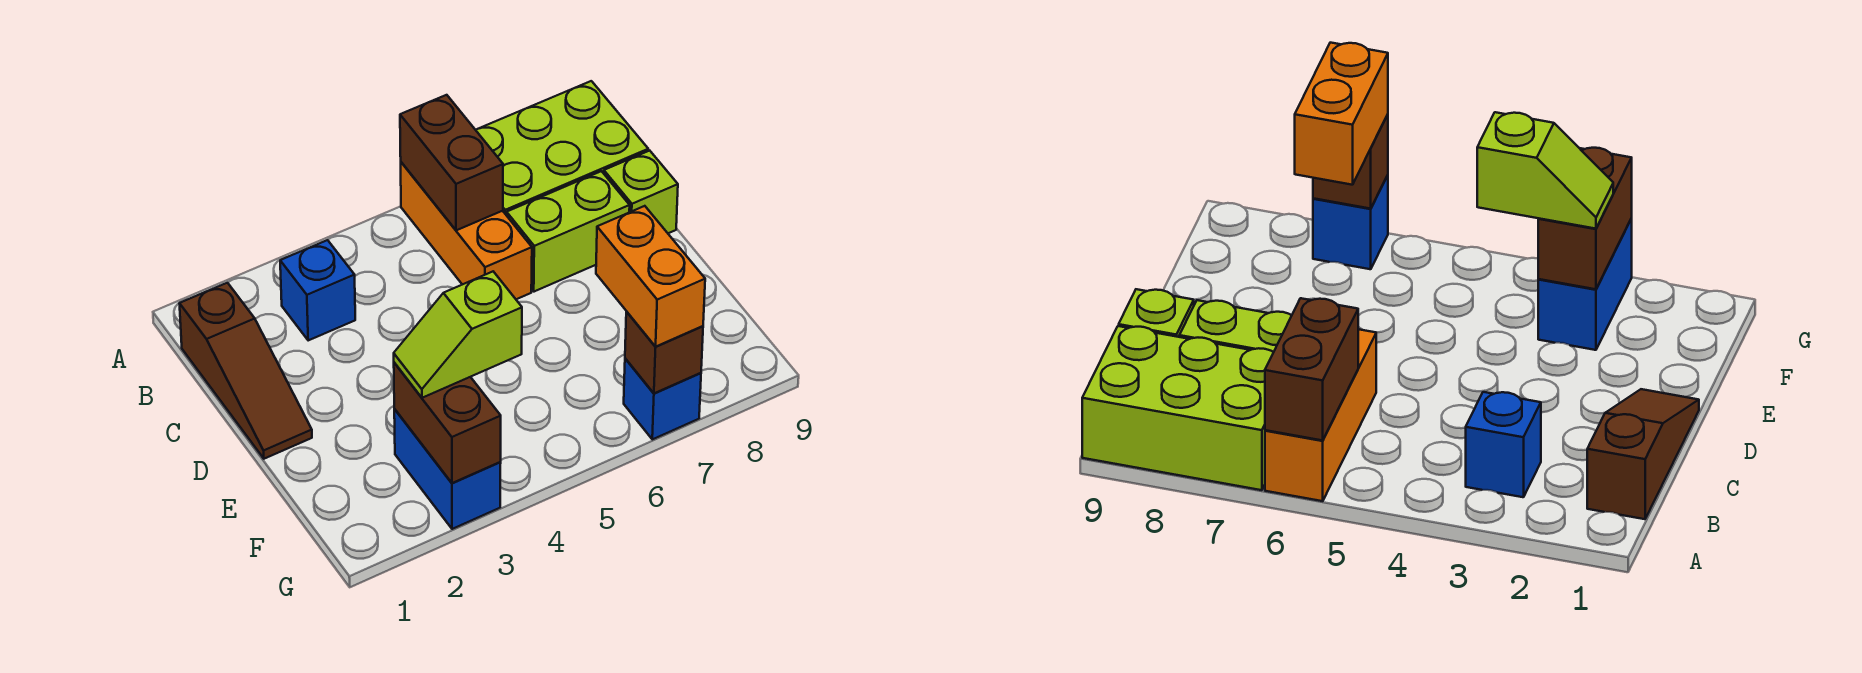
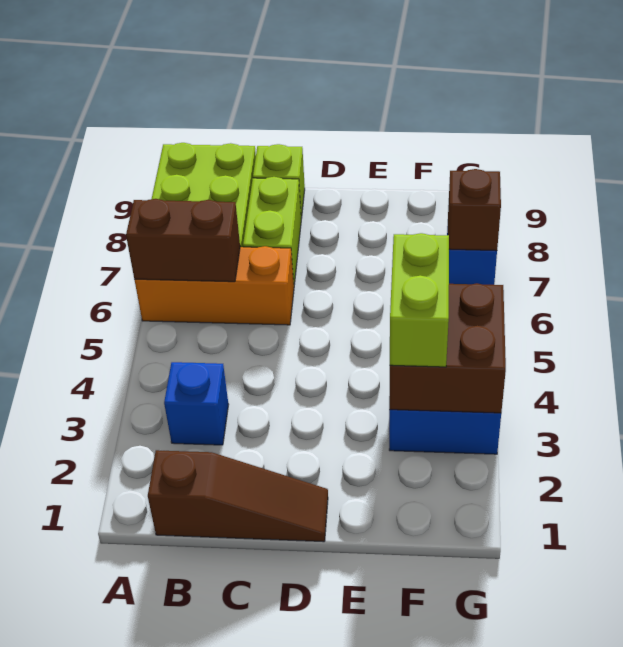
brown brick F3:G3 level 2 -> brown brick F3:G4 level 2
lime slope F3:F4 level 3 top 4 -> lime brick F3:F4 level 3
orange brick F7:G7 level 3 -> none

